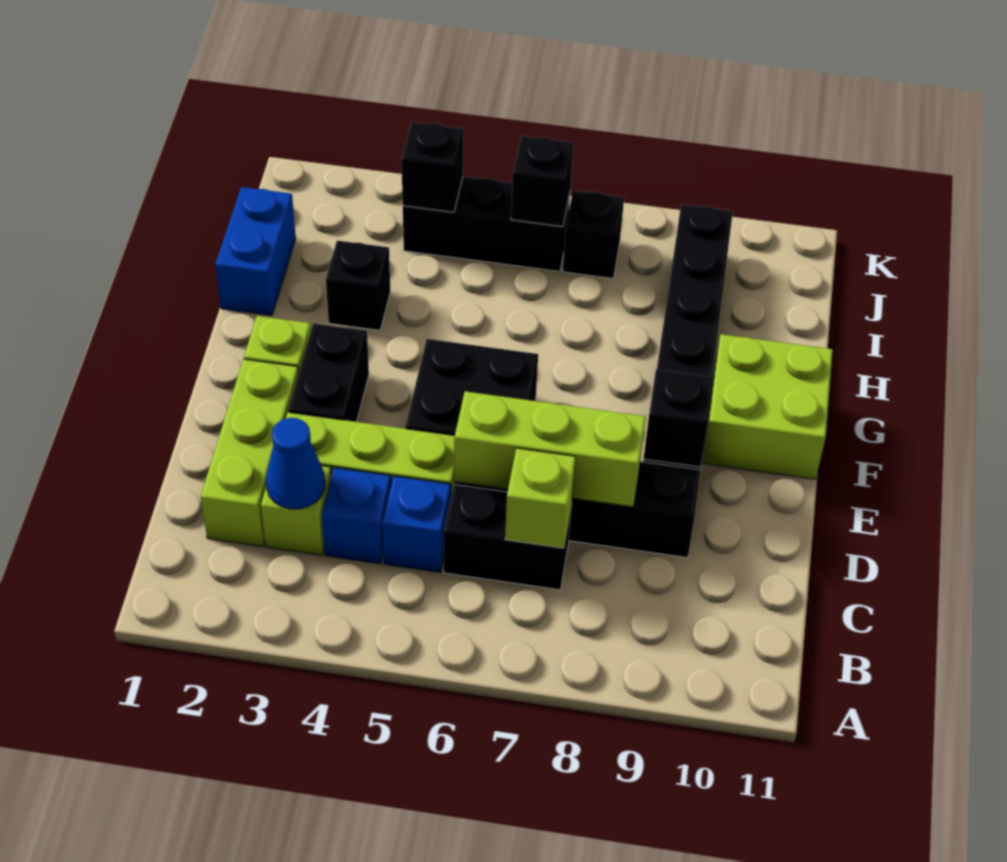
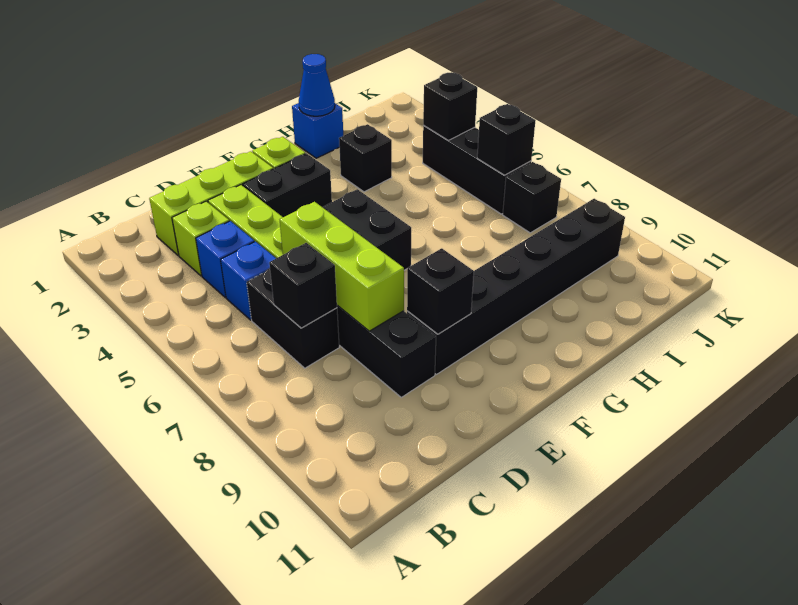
blue cone C3 level 2 -> blue cone H1 level 2
lime brick C7 level 2 -> black brick C7 level 2
lime brick F10:G11 level 1 -> none
blue brick H1:I1 level 1 -> blue brick H1 level 1

